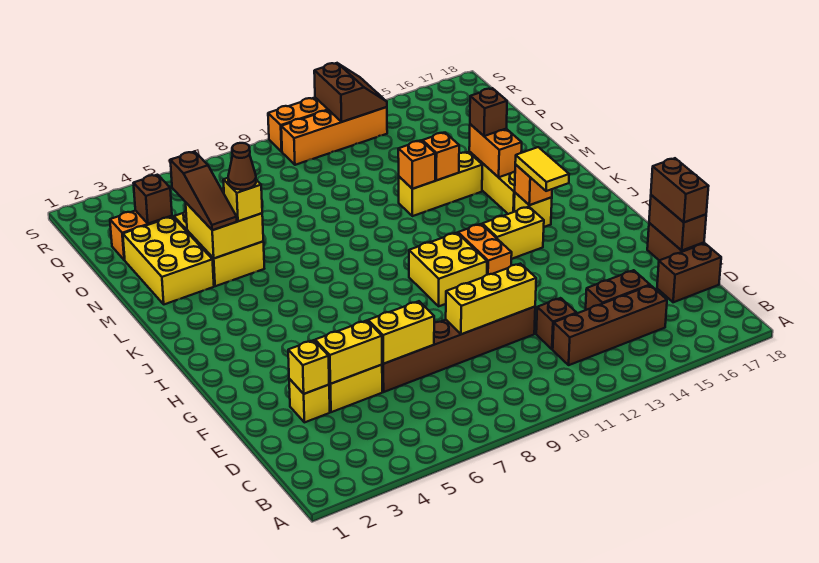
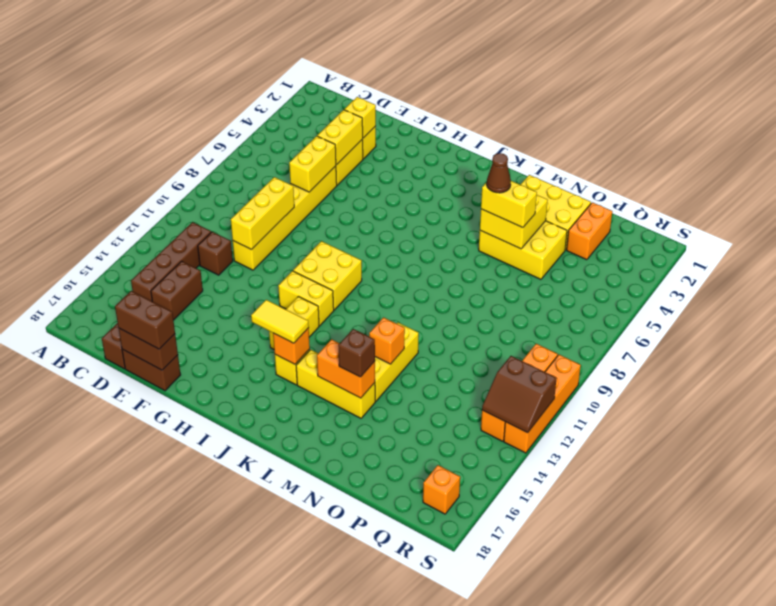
brown brick E6:E11 level 1 -> yellow brick E6:E11 level 1
orange brick H12:I12 level 1 -> yellow brick H12:I12 level 1
brown slope M4:O4 level 3 top O -> none
yellow brick M5 level 3 -> yellow brick M5:N5 level 3
orange brick M12 level 2 -> orange brick R17 level 1
brown brick P3 level 2 -> none

